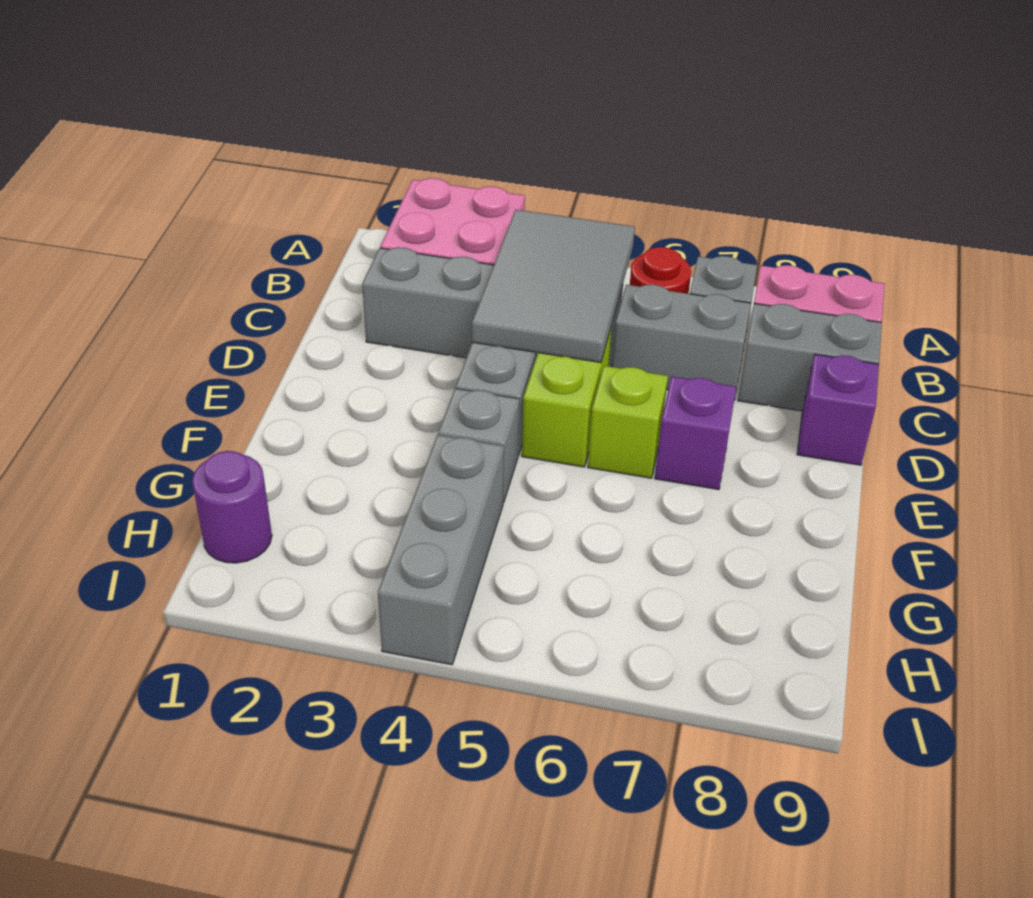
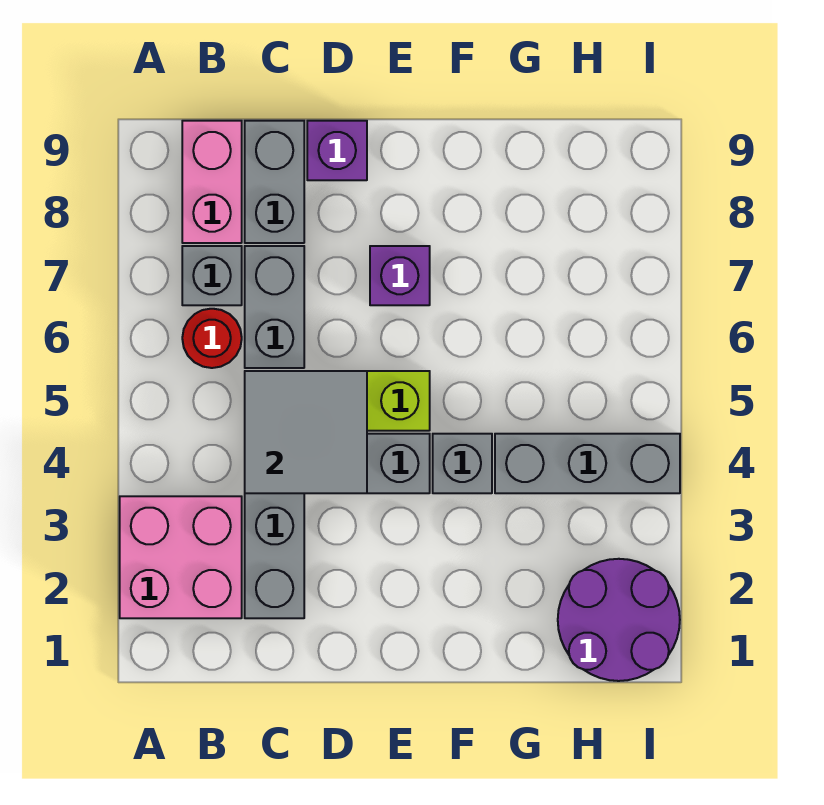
grey tile B4:D5 level 2 -> grey tile C4:D5 level 2
lime brick E6 level 1 -> none
purple round brick H1 level 1 -> purple round brick H1:I2 level 1

